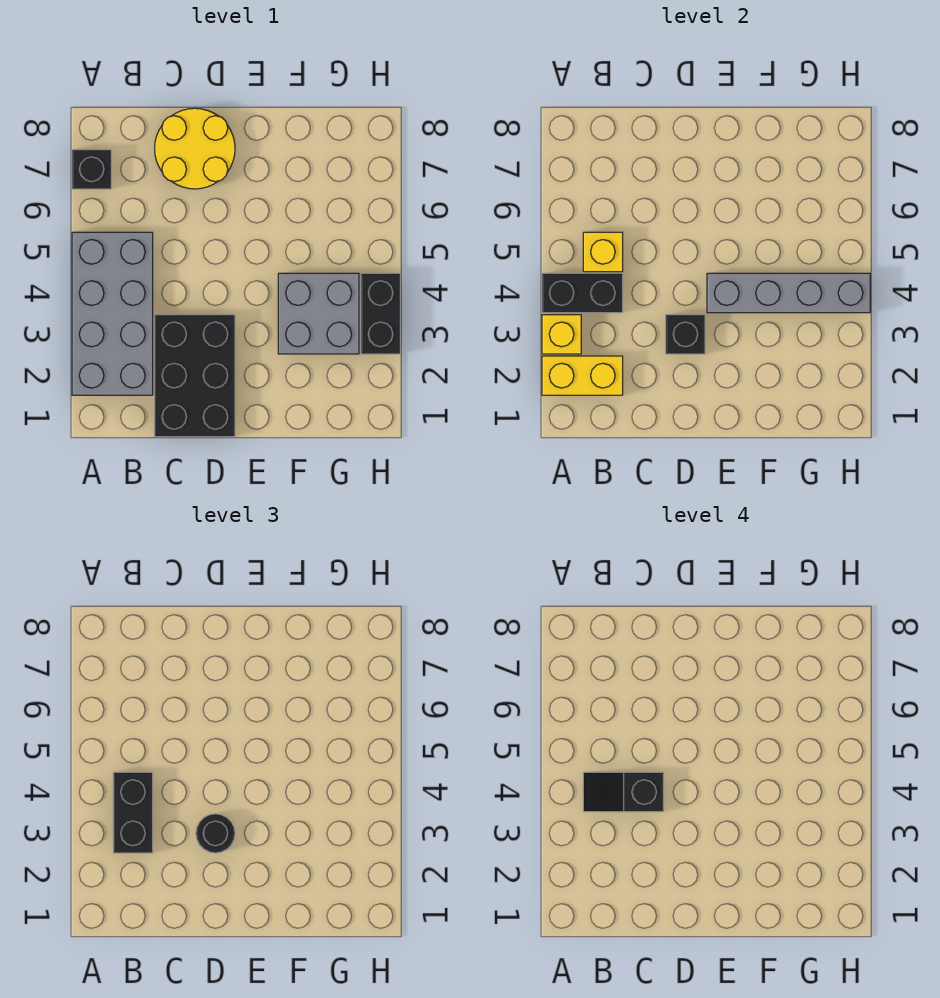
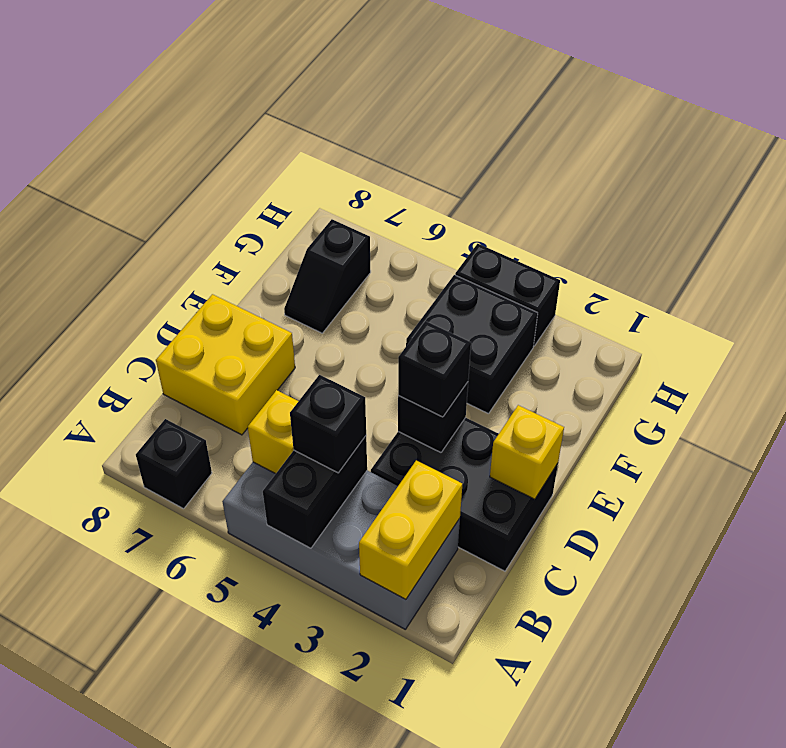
yellow brick A3 level 2 -> yellow brick D1 level 2
black brick B3:B4 level 3 -> black brick B4 level 3
black slope B4:C4 level 4 top C -> black slope F7:G7 level 1 top G
yellow round brick C7:D8 level 1 -> yellow brick C7:D8 level 1
black round brick D3 level 3 -> black brick D3 level 3
grey brick E4:H4 level 2 -> none
grey brick F3:G4 level 1 -> black brick F3:G4 level 1

